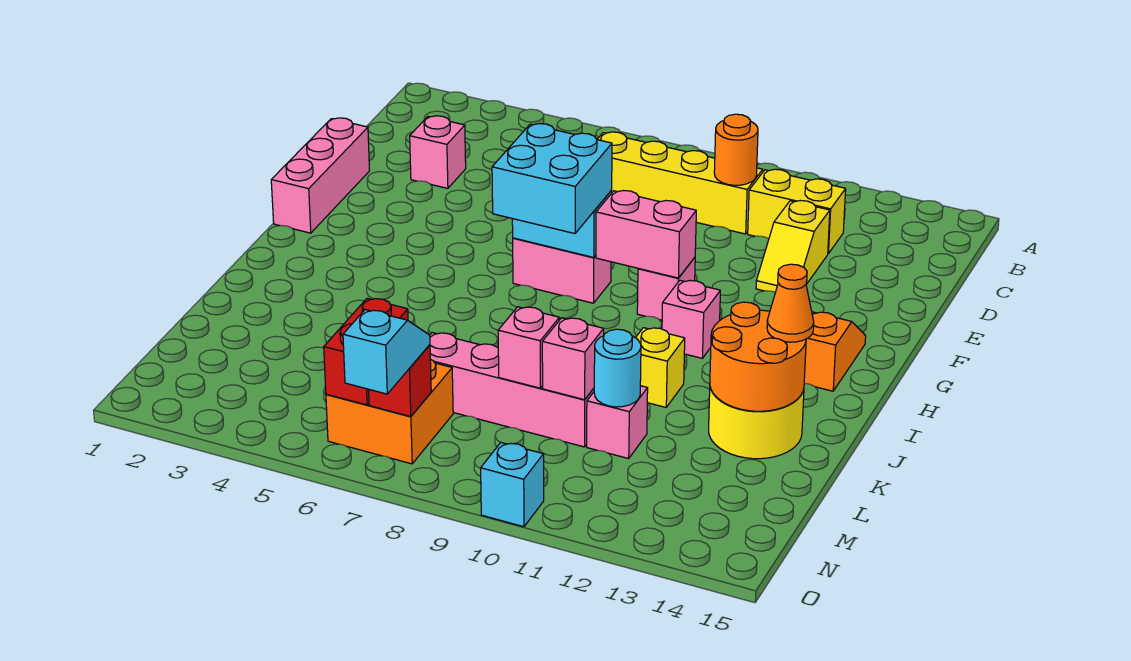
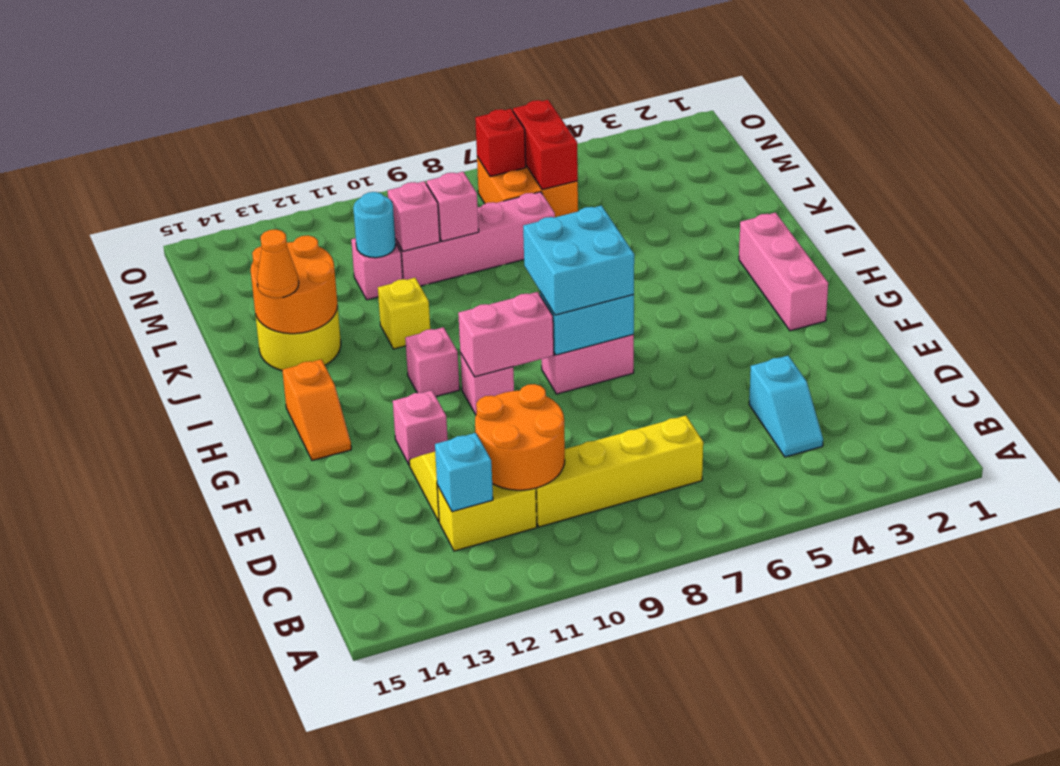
orange round brick C10 level 2 -> orange round brick C10:D11 level 2
pink brick D3 level 1 -> pink brick F12 level 1
pink brick E1:G1 level 1 -> pink brick G2:I2 level 1
cyan slope N7:O7 level 3 top O -> cyan slope C4:D4 level 1 top D
cyan brick O10 level 1 -> cyan brick C12 level 2

